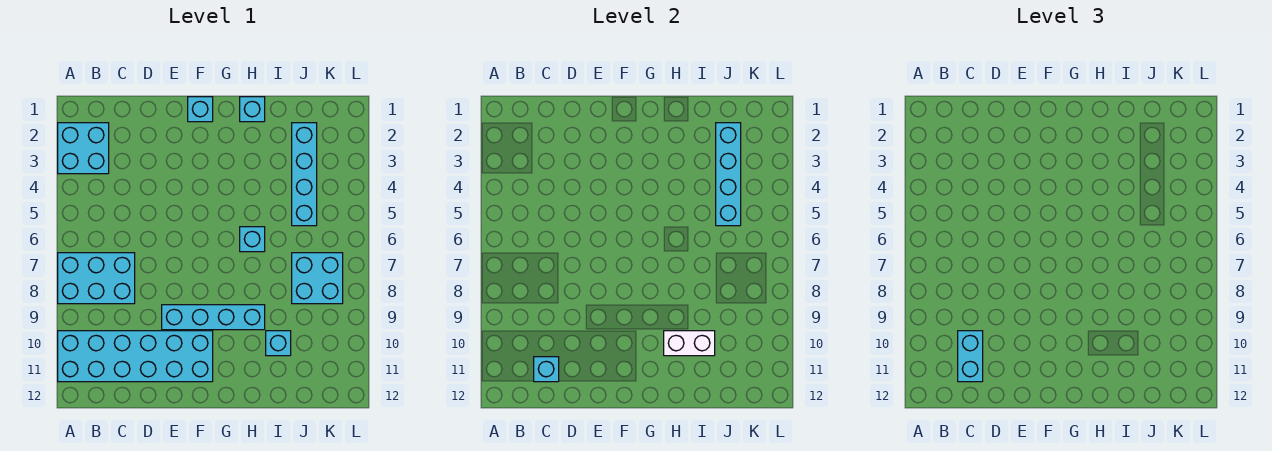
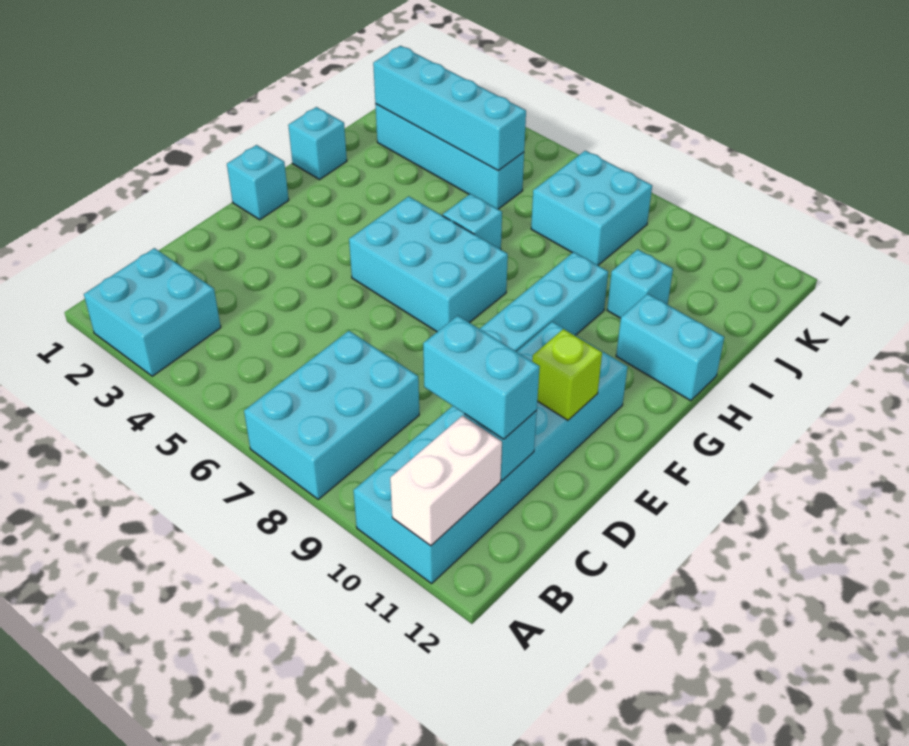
none -> lime brick E11 level 2
none -> cyan brick F5:G7 level 1
white brick H10:I10 level 2 -> white brick A11:B11 level 2
none -> cyan brick H11:H12 level 1

